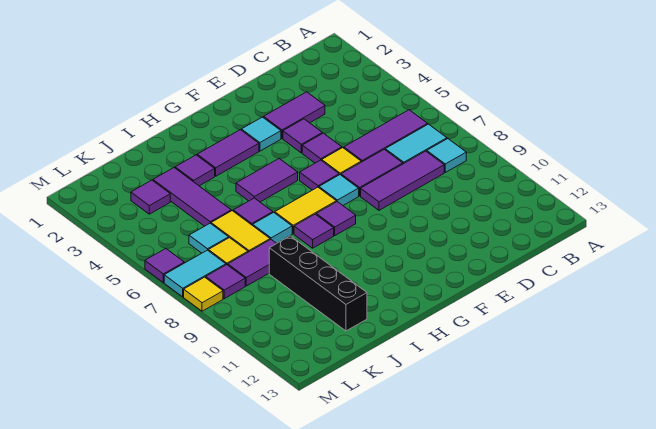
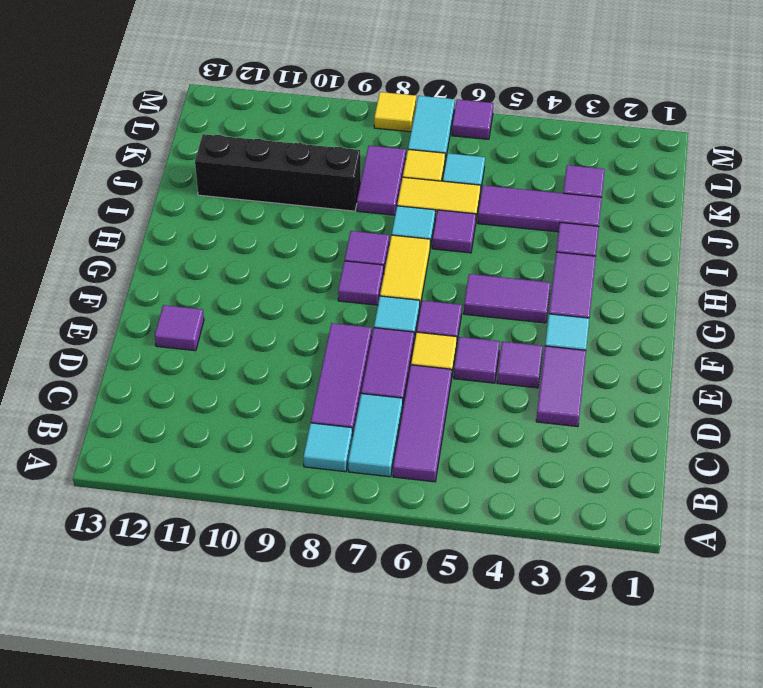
purple tile G5:H5 level 1 -> purple tile G4:G5 level 1
purple tile L8 level 1 -> purple tile E12 level 1

